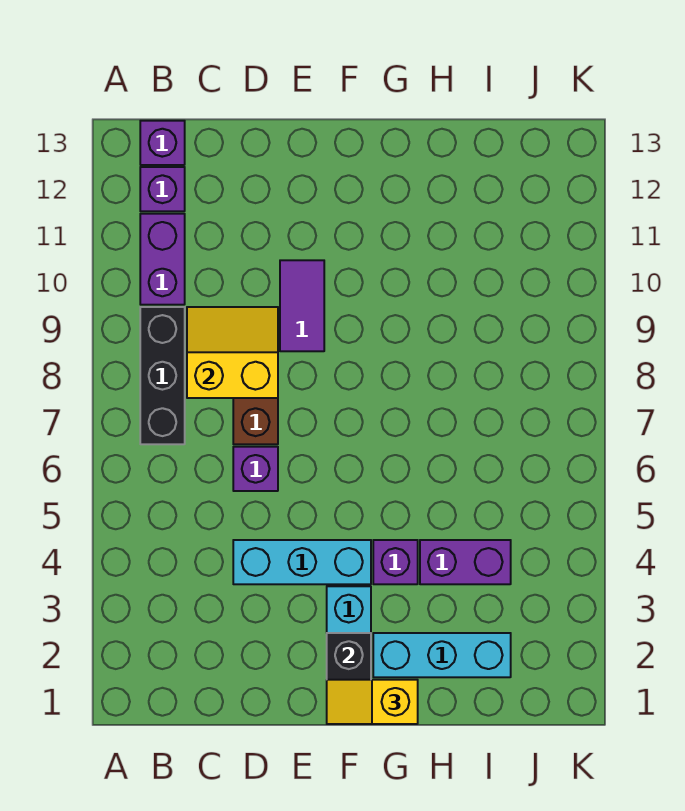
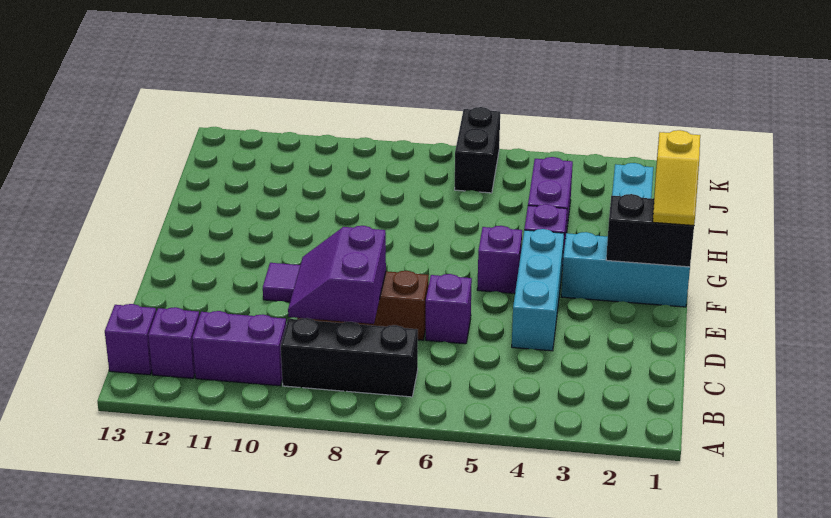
yellow slope C8:D9 level 2 top 8 -> purple slope C8:D9 level 2 top 8
none -> purple brick F5 level 1
none -> black brick J6:K6 level 1

